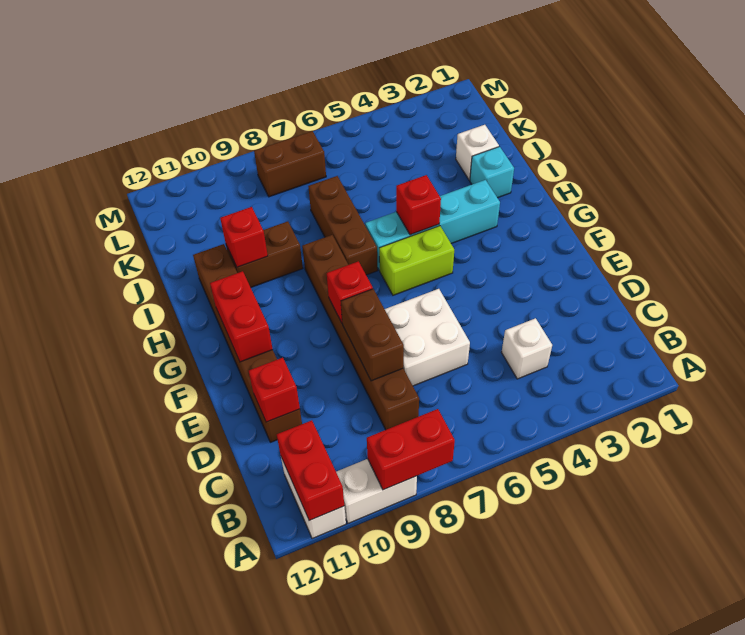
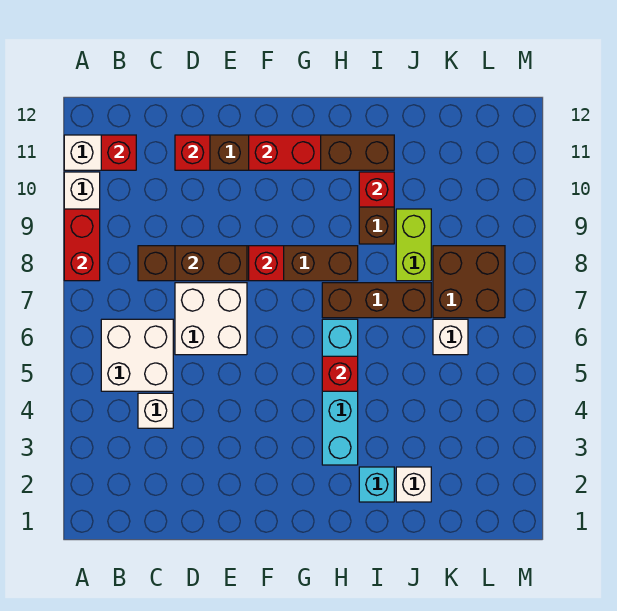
red brick A11:B11 level 2 -> red brick B11 level 2
none -> white brick B5:C6 level 1
lime brick G5:G6 level 1 -> lime brick J8:J9 level 1
none -> white brick K6 level 1
brown brick L7:L8 level 1 -> brown brick K7:L8 level 1

